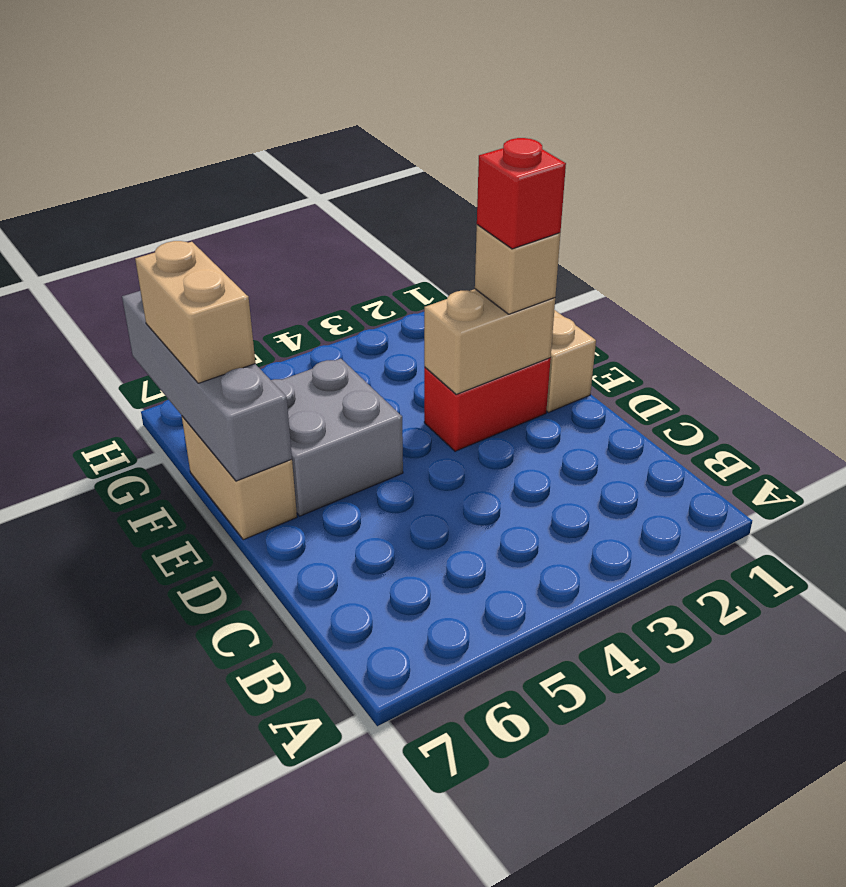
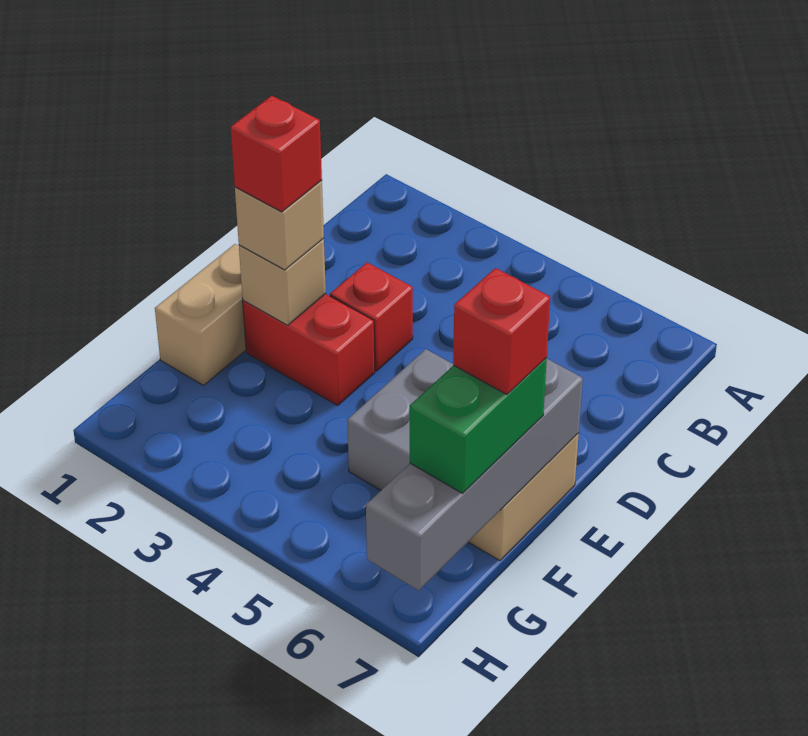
none -> red brick D3 level 1
tan brick E2:E3 level 2 -> tan brick E2 level 2
tan brick F7:G7 level 3 -> green brick F7:G7 level 3
none -> red brick F7 level 4

